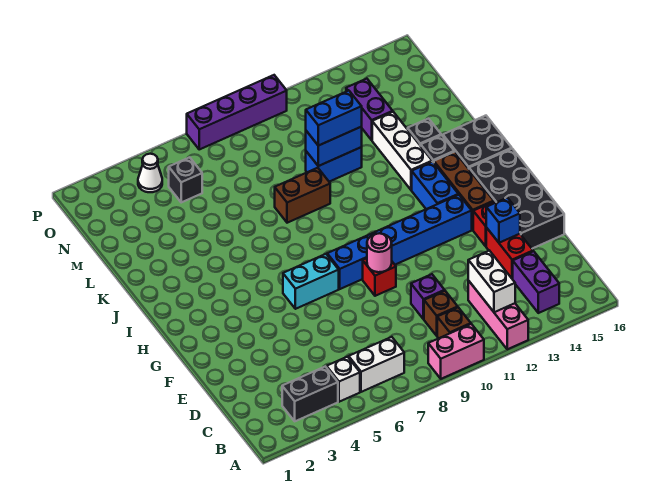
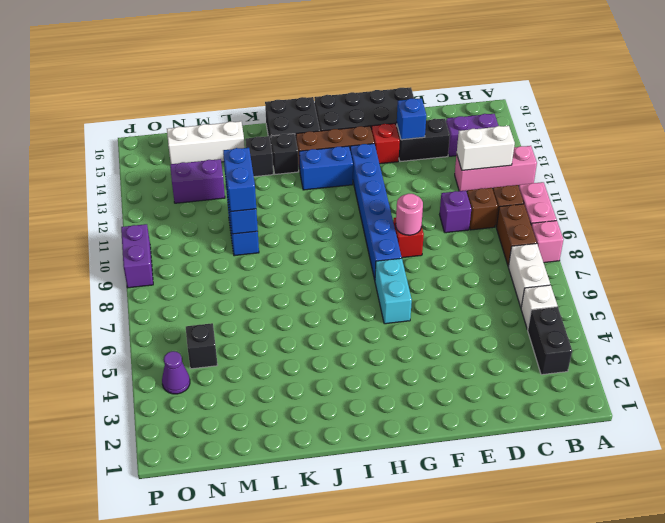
none -> pink brick A8 level 1
red brick D14:E14 level 1 -> black brick D14:E14 level 1
white brick J13:L13 level 1 -> white brick L15:N15 level 1
brown brick K8:K9 level 1 -> brown brick B8:B9 level 1
white cone O4 level 1 -> purple cone O4 level 1
purple brick P7:P10 level 1 -> purple brick P9:P10 level 1

